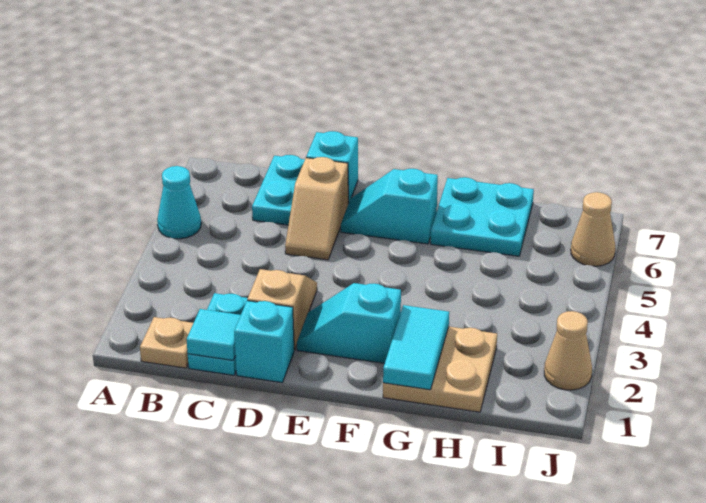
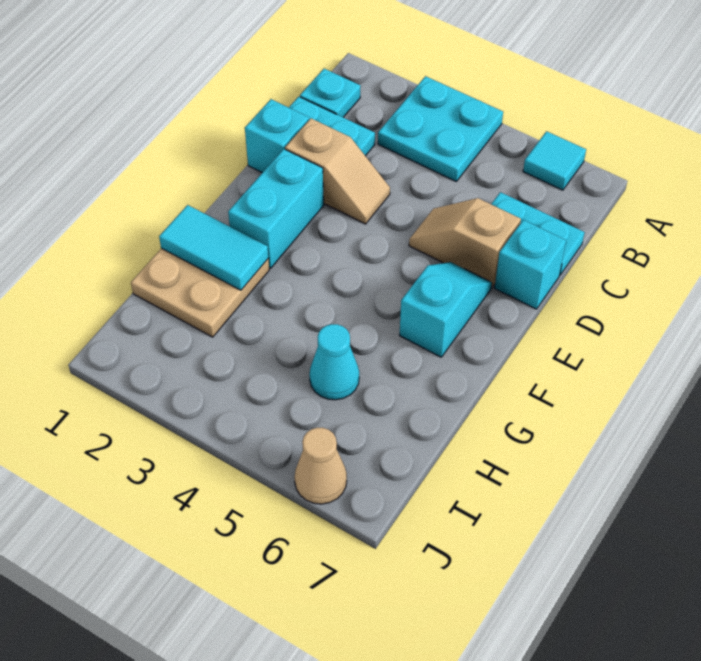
cyan cone A5 level 1 -> cyan cone H5 level 1
tan plate B1 level 1 -> cyan plate B1 level 1
cyan tile C1 level 2 -> cyan tile A6 level 1
cyan slope E2:F2 level 1 top F -> cyan brick E2:F2 level 1
cyan plate G6:H7 level 1 -> cyan plate A3:B4 level 1
tan cone J2 level 1 -> none

